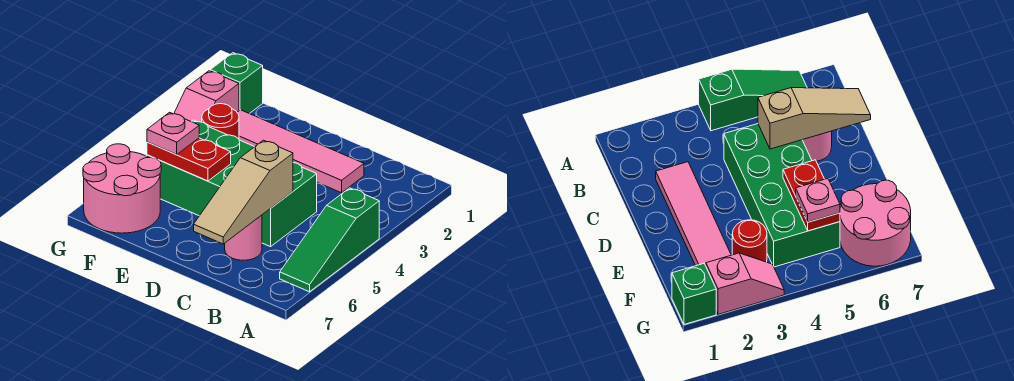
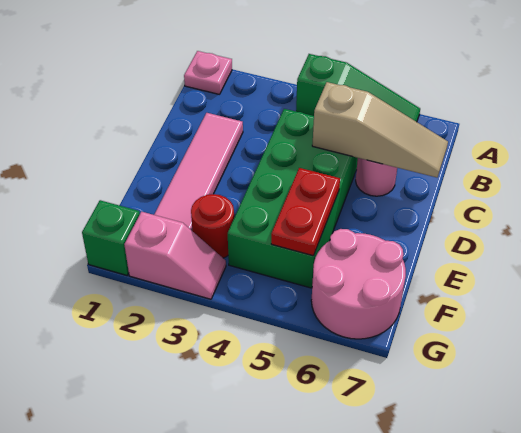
pink plate F5 level 3 -> pink plate A1 level 1

